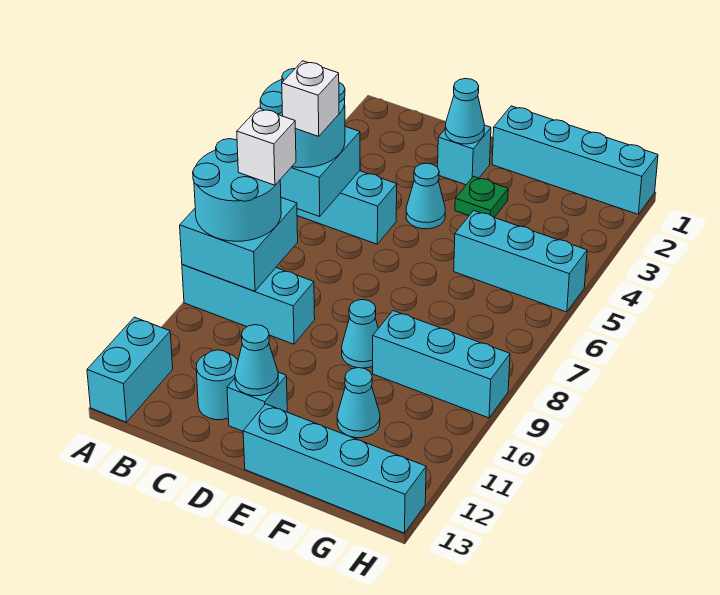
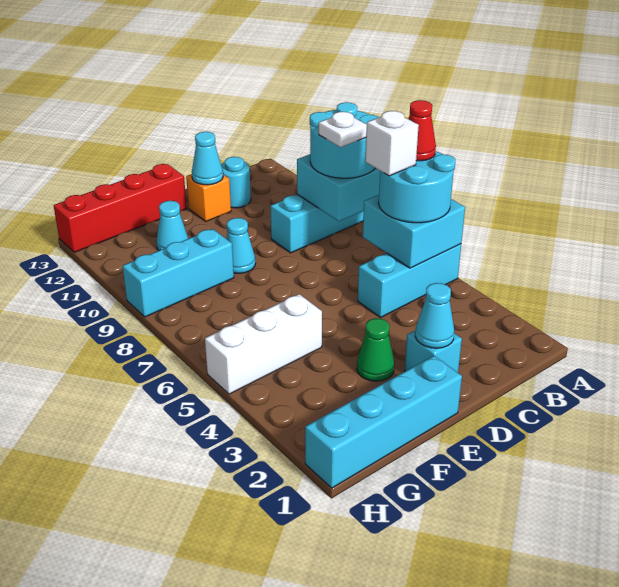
none -> red cone A6 level 4
cyan brick A12:A13 level 1 -> none
white brick B8 level 4 -> white plate B8 level 4
cyan cone D4 level 1 -> none
cyan brick D12 level 1 -> orange brick D12 level 1
green plate E3 level 1 -> green cone E3 level 1
cyan brick E13:H13 level 1 -> red brick E13:H13 level 1
cyan brick F5:H5 level 1 -> white brick F5:H5 level 1

